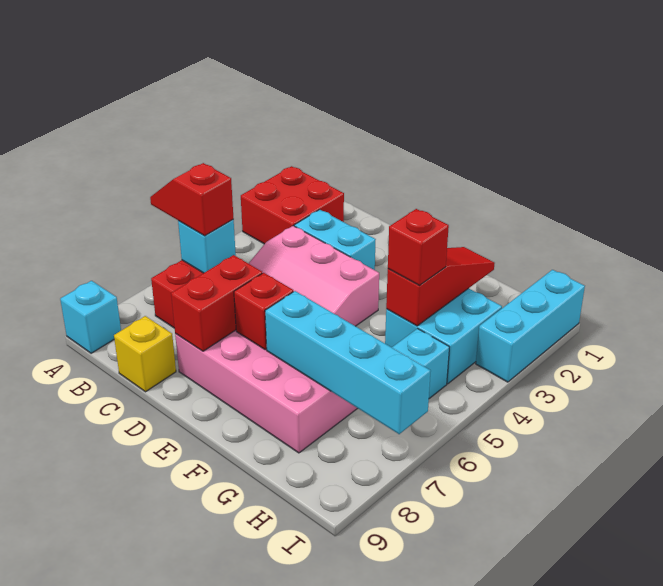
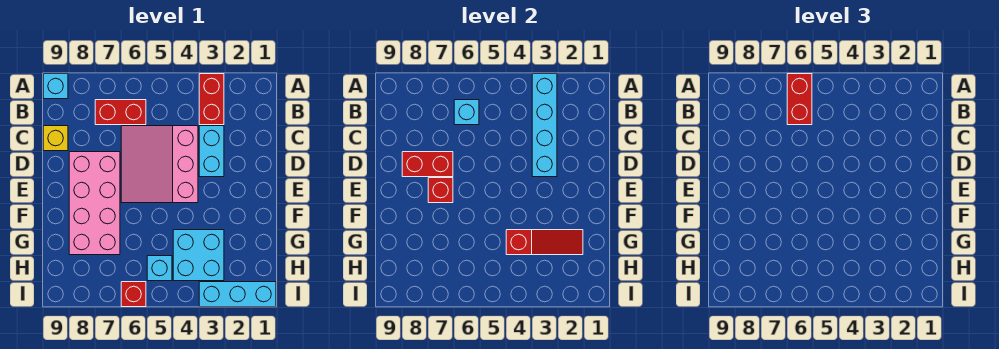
red brick A2:B3 level 1 -> red brick A3:B3 level 1
red slope A6:B6 level 3 top B -> red brick A6:B6 level 3
cyan brick F7:I7 level 2 -> cyan brick A3:D3 level 2
red brick G4 level 3 -> red brick I6 level 1

